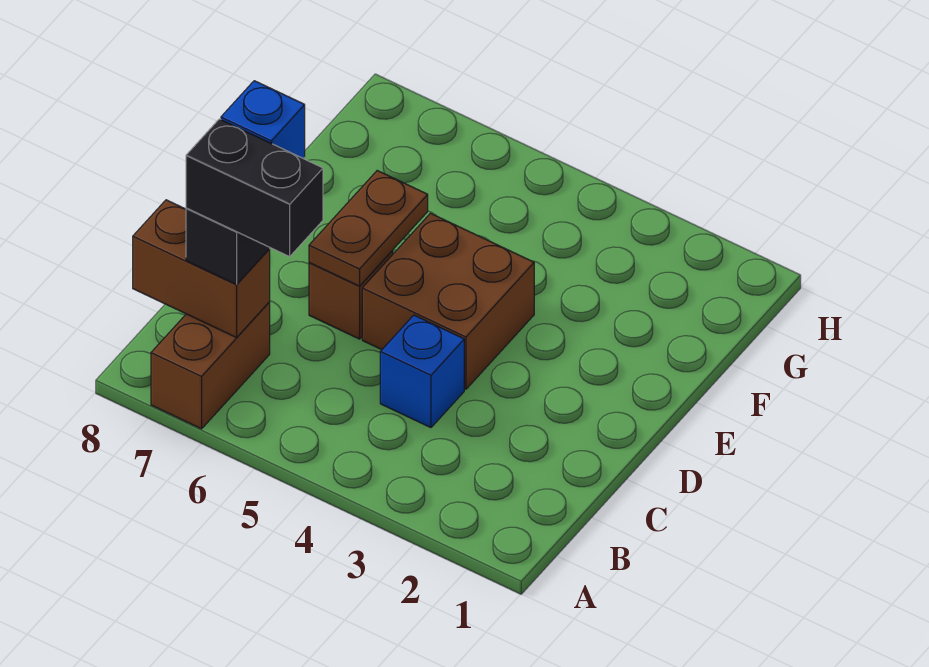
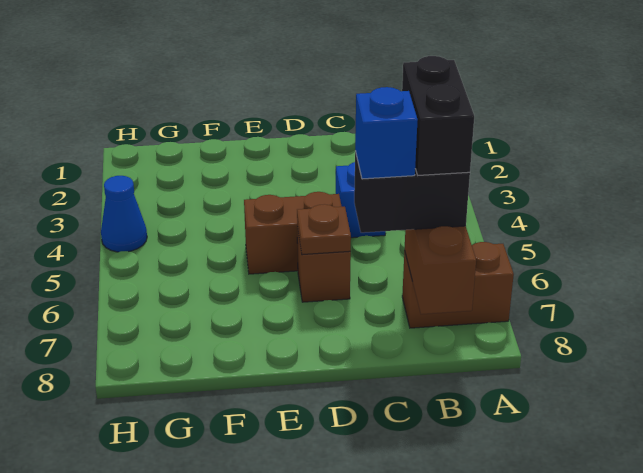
brown brick D4:E5 level 1 -> brown brick D5:E5 level 1
brown plate D6:E6 level 2 -> brown plate D6 level 2
none -> blue cone H4 level 1

